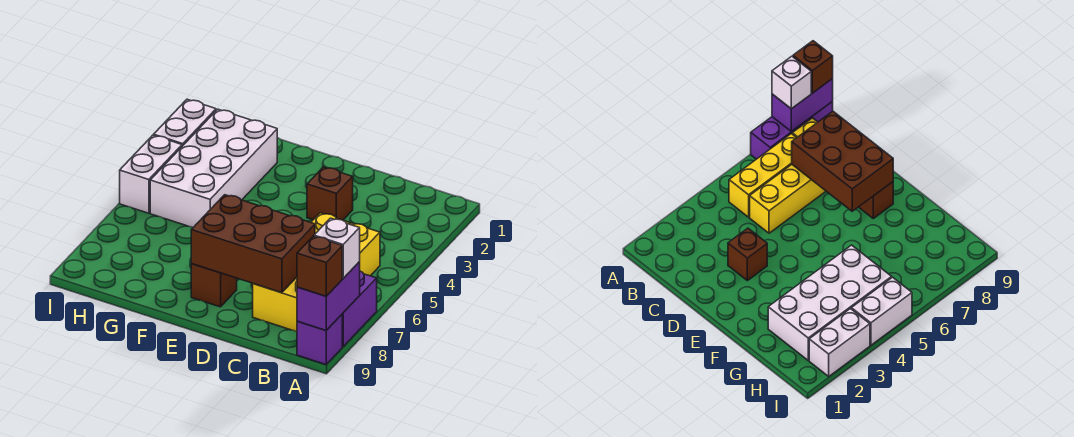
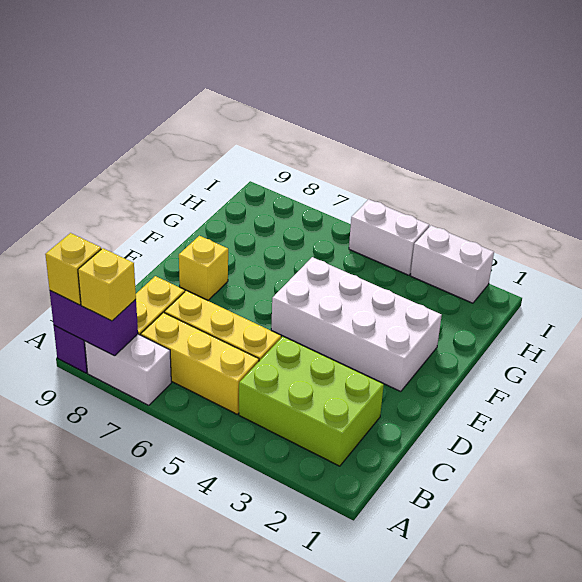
purple brick A7:A8 level 1 -> white brick A7:A8 level 1
white brick A8 level 3 -> yellow brick A8 level 3
brown brick A9 level 3 -> yellow brick A9 level 3
none -> lime brick B2:C4 level 1
brown brick C7:E8 level 2 -> none
brown brick D3 level 1 -> none
brown brick E8 level 1 -> yellow brick E8 level 1
white brick G2:H5 level 1 -> white brick E2:F5 level 1

